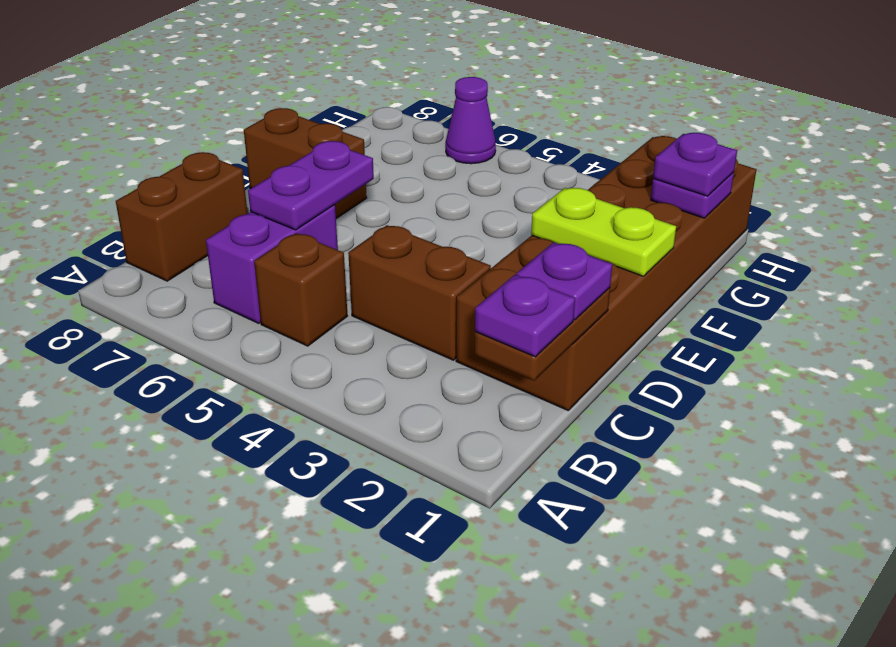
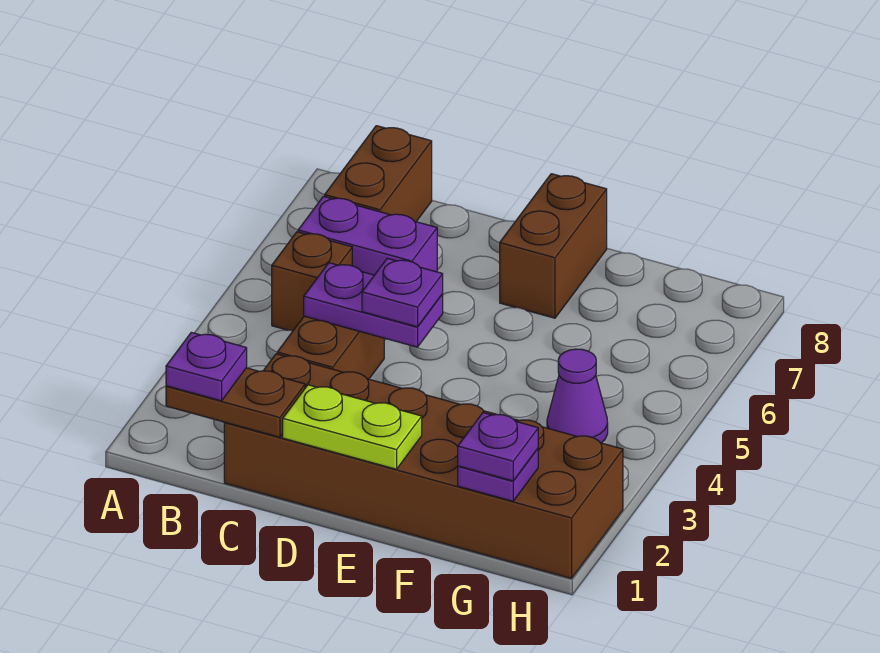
brown brick B8:C8 level 1 -> brown brick B7:B8 level 1
purple plate C1 level 3 -> purple plate D4 level 3
purple plate C6:D6 level 2 -> purple plate C4:D4 level 2
lime plate E1:E2 level 2 -> lime plate D1:E1 level 2
purple cone H6 level 1 -> purple cone G4 level 1

